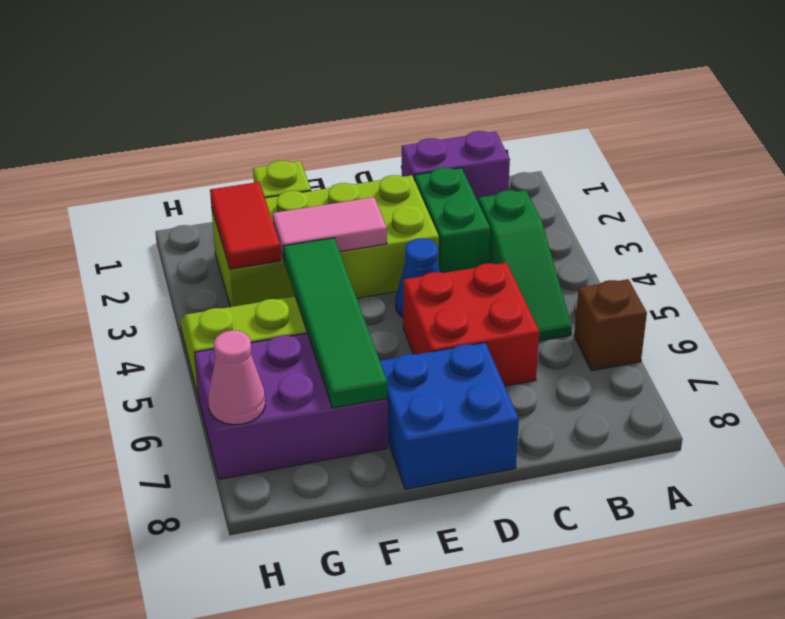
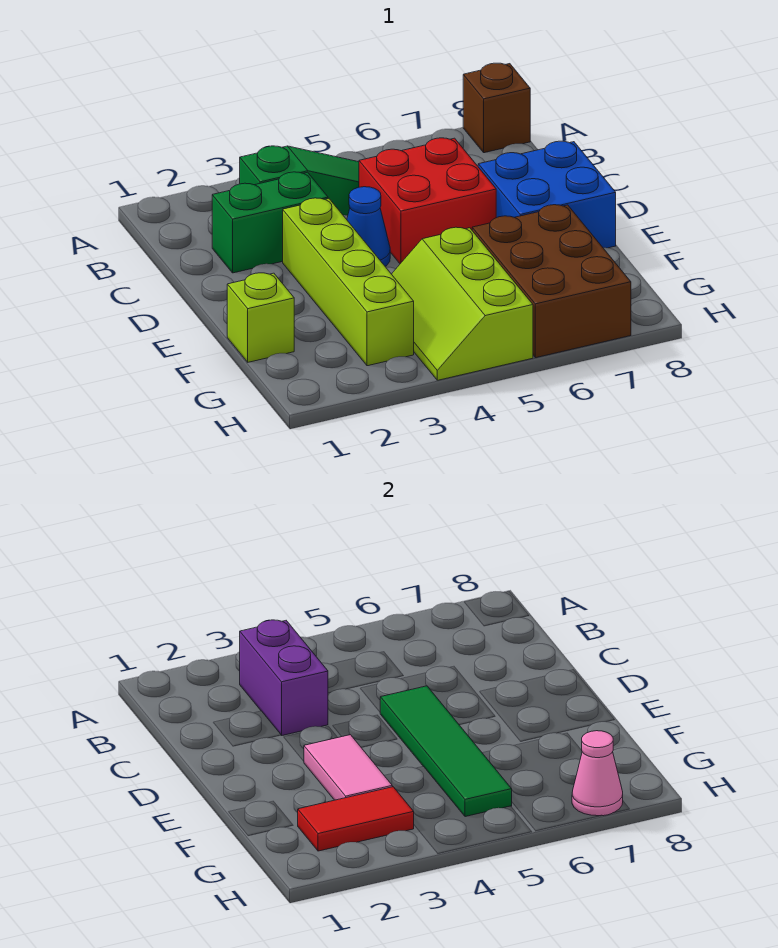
brown brick A6 level 1 -> brown brick A8 level 1
purple brick B1:C1 level 1 -> purple brick B3:C3 level 2
lime brick D2:G3 level 1 -> lime brick D3:G3 level 1
green tile F4:F7 level 2 -> green tile D5:G5 level 2
purple brick F6:H7 level 1 -> brown brick F6:H7 level 1

